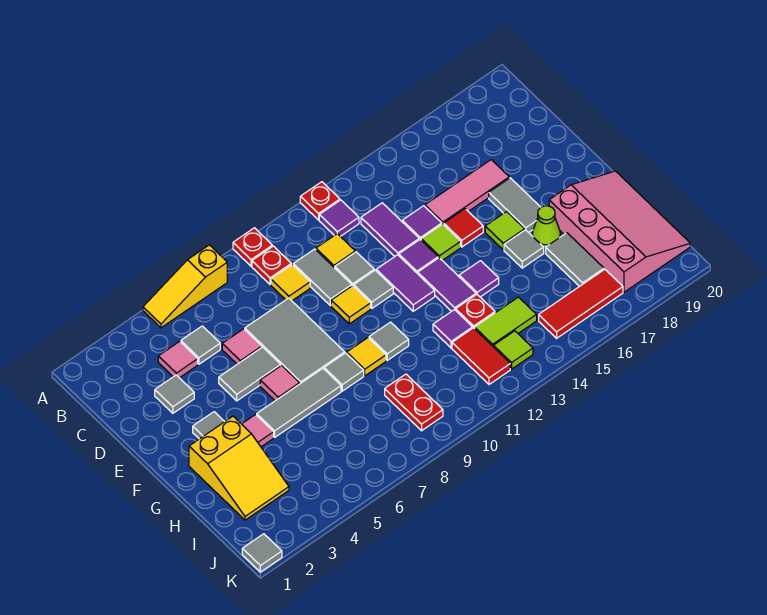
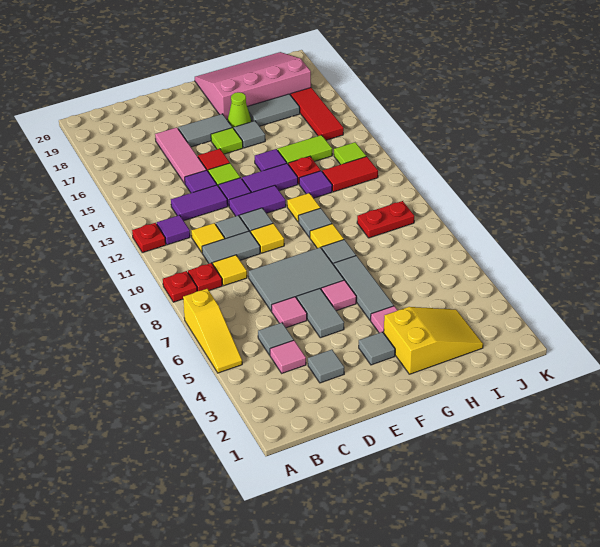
none -> yellow tile G11 level 1
lime tile I13:I14 level 1 -> lime tile H14:I14 level 1
grey tile K1 level 1 -> none

